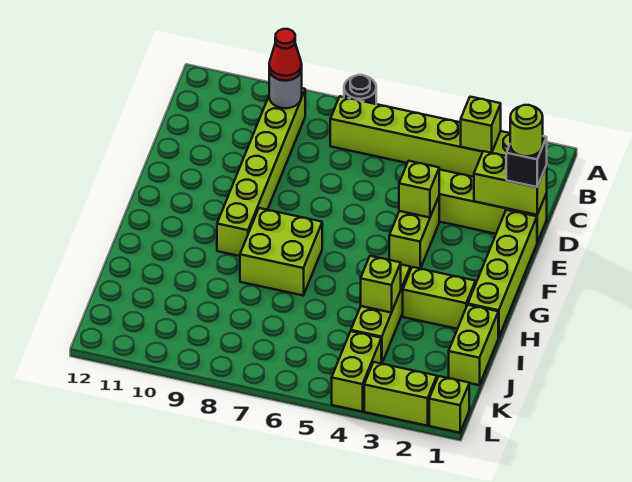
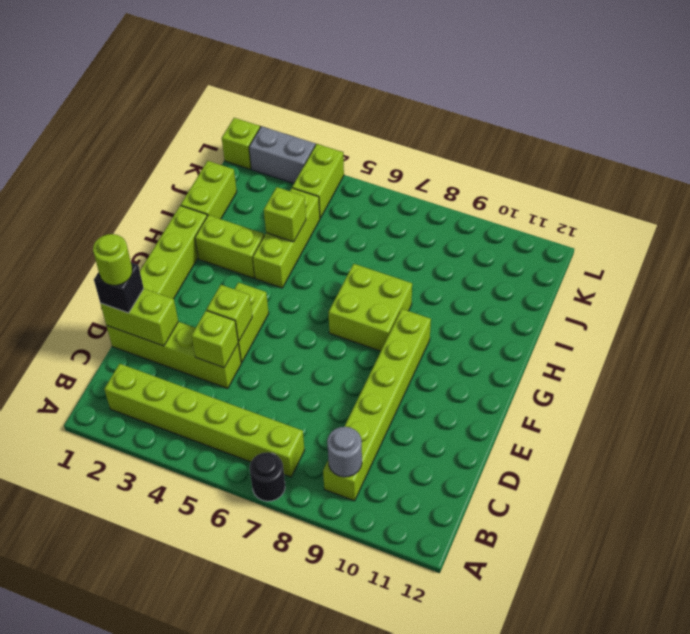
lime brick B3 level 2 -> lime brick D4 level 2
red cone B9 level 3 -> none
lime brick L2:L3 level 1 -> grey brick L2:L3 level 1

